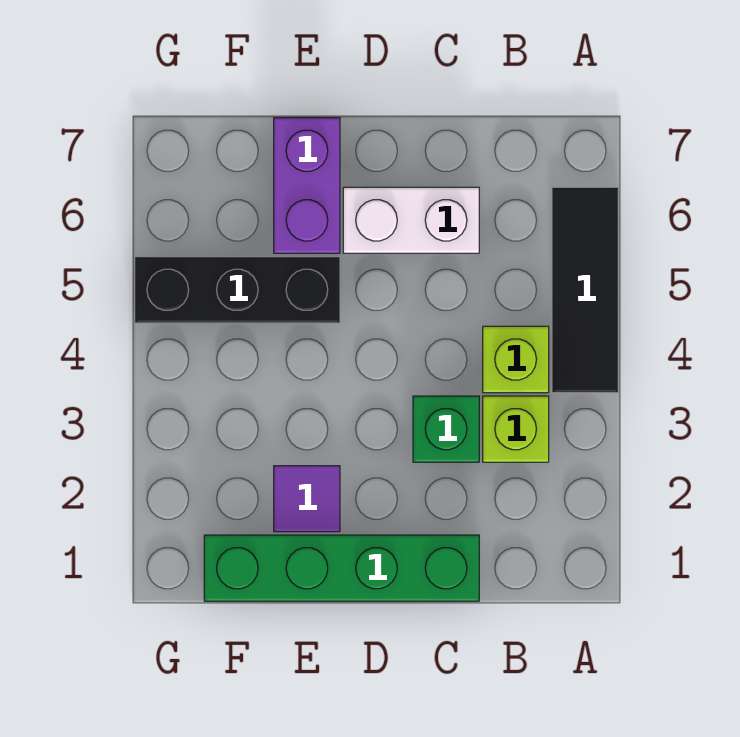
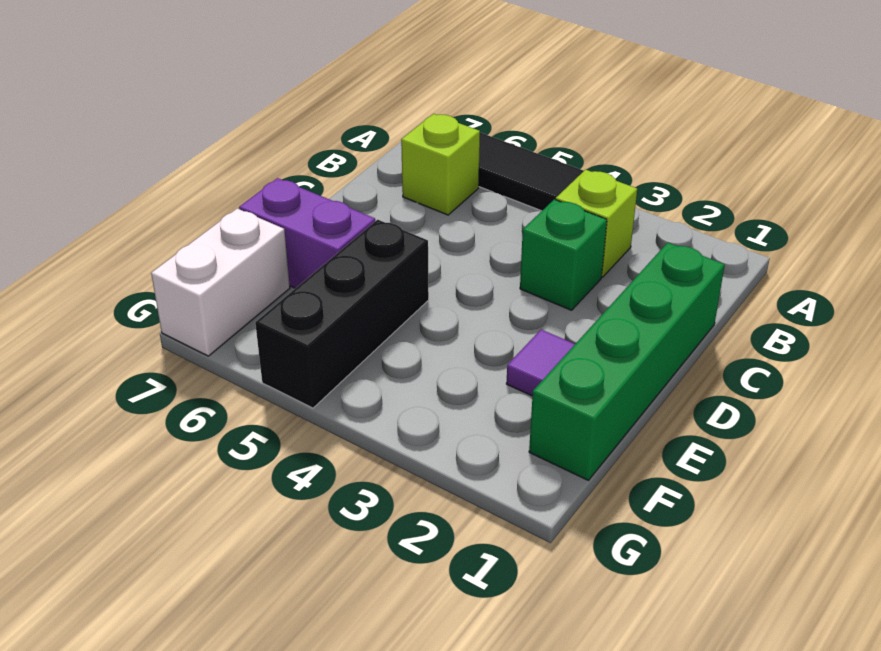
lime brick B4 level 1 -> lime brick B6 level 1
white brick C6:D6 level 1 -> white brick F7:G7 level 1

